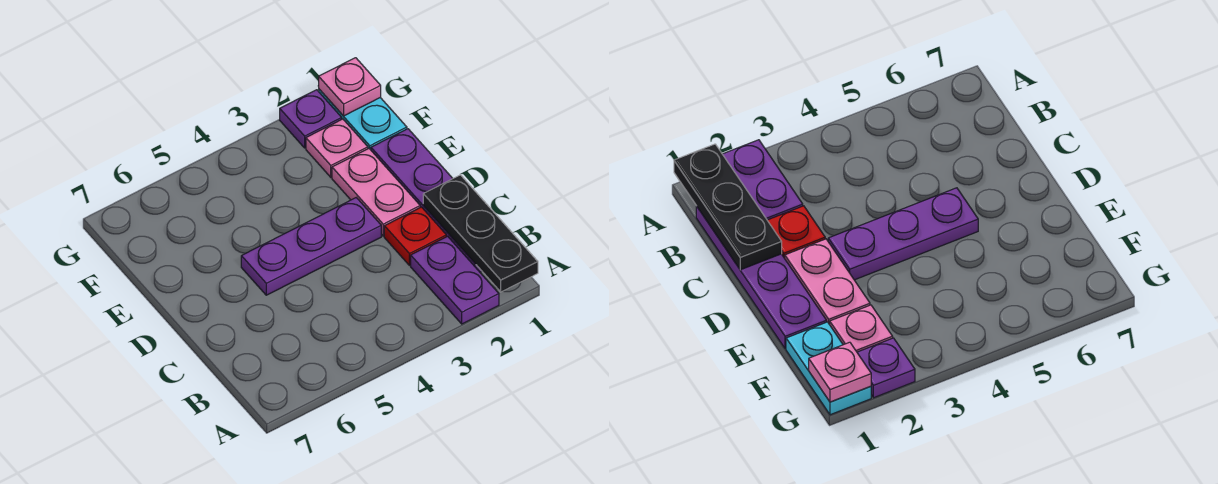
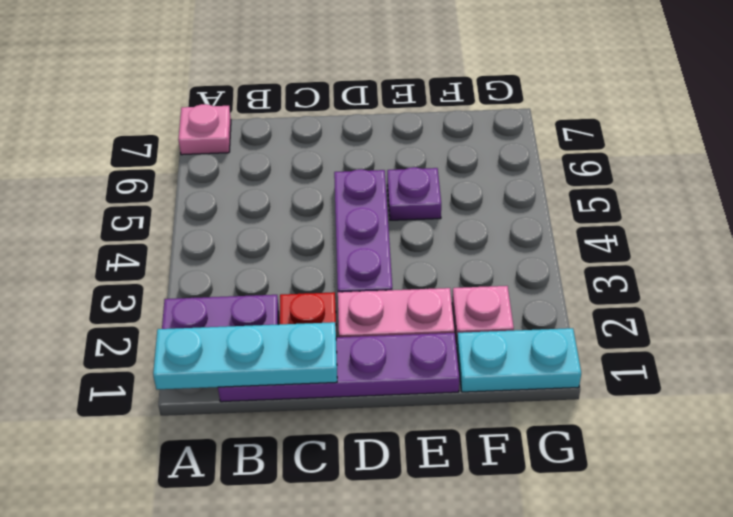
black plate A1:C1 level 2 -> cyan plate A1:C1 level 2
pink plate G1 level 2 -> pink plate A7 level 1
purple plate G2 level 1 -> purple plate E5 level 1

